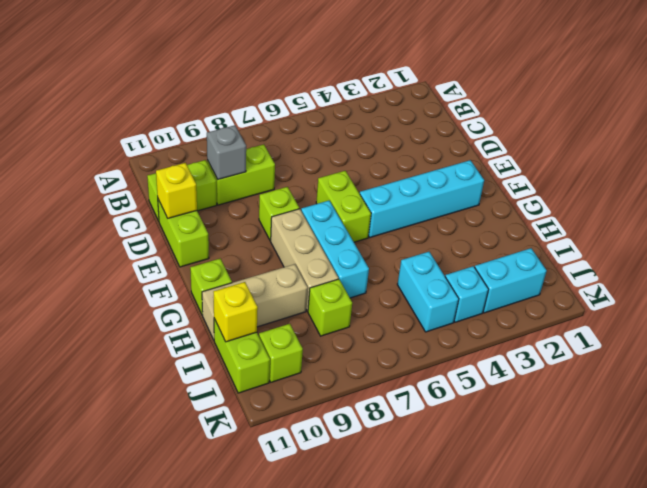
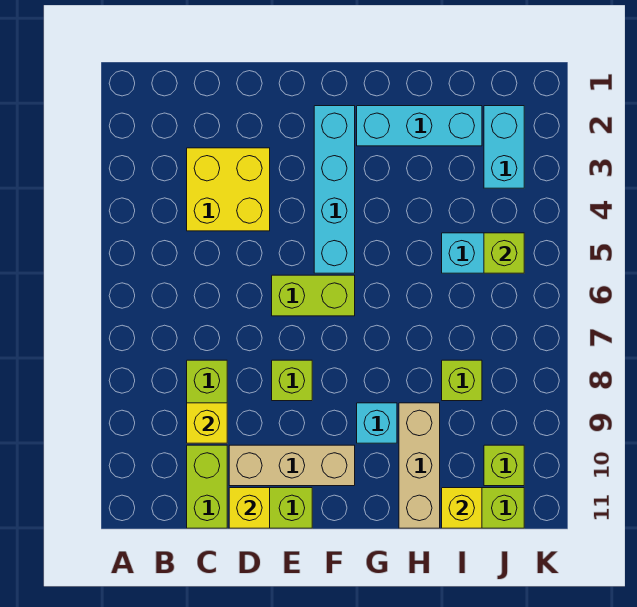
none -> yellow brick C3:D4 level 1
grey brick C9 level 2 -> yellow brick C9 level 2
cyan brick F7:H7 level 1 -> cyan brick G2:I2 level 1
tan brick F8:H8 level 1 -> tan brick D10:F10 level 1
lime brick G11 level 1 -> lime brick J5 level 2
cyan brick J4 level 1 -> cyan brick G9 level 1

